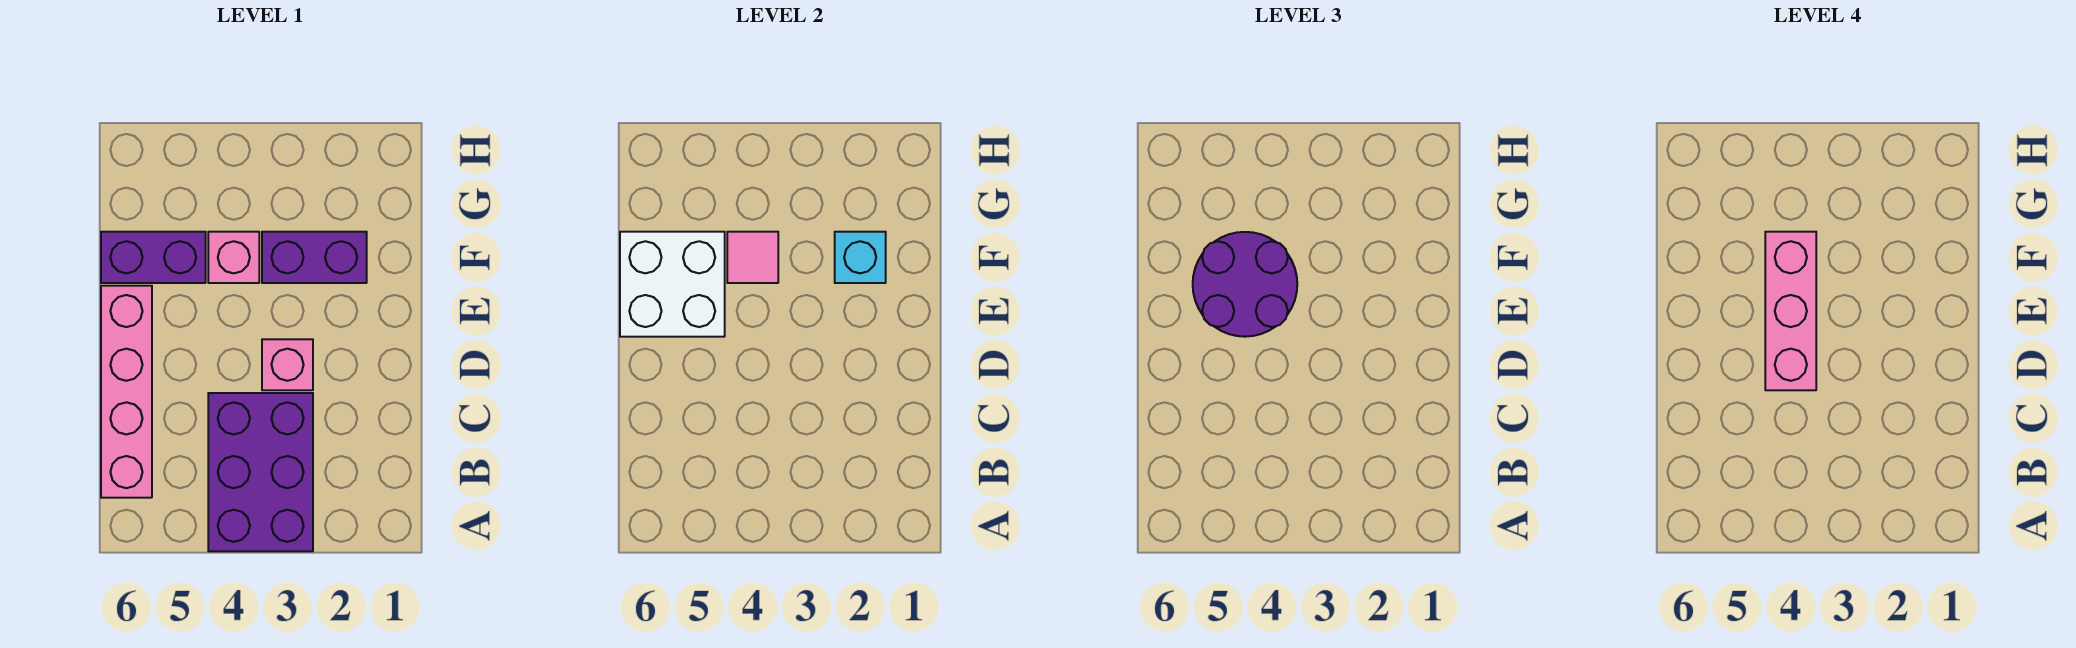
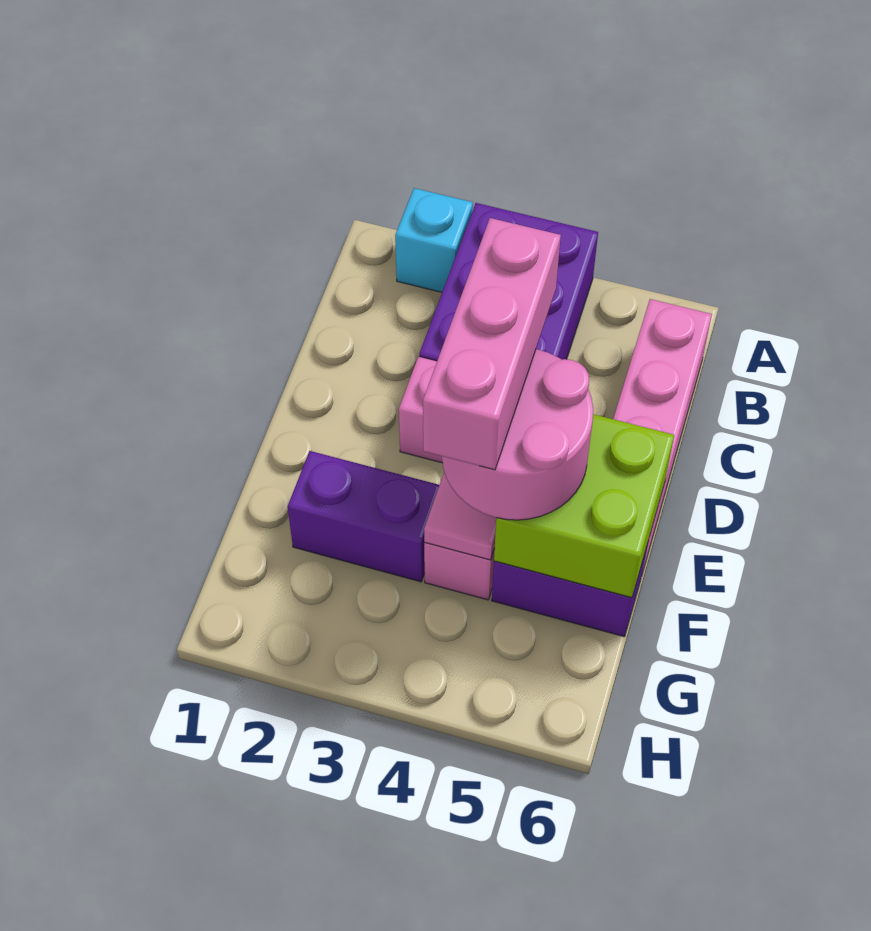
purple round brick E4:F5 level 3 -> pink round brick E4:F5 level 3
white brick E5:F6 level 2 -> lime brick E5:F6 level 2
cyan brick F2 level 2 -> cyan brick A2 level 1

